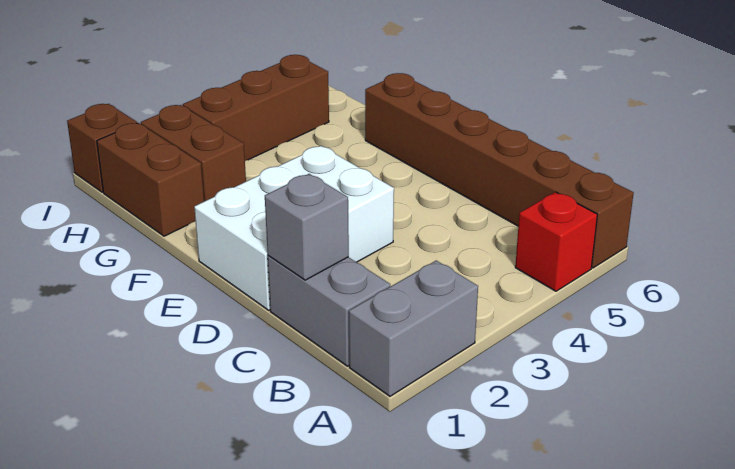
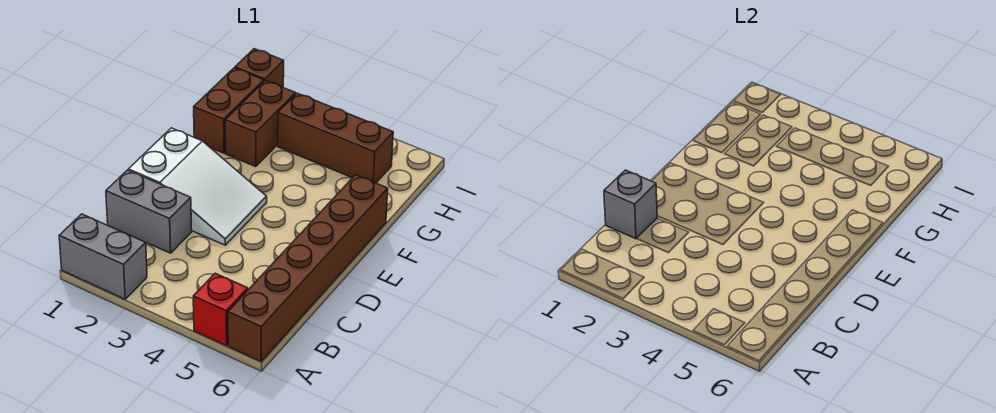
grey brick B1:C1 level 1 -> grey brick C1:C2 level 1
white brick D1:E3 level 1 -> white slope D1:E3 level 1 top 1

